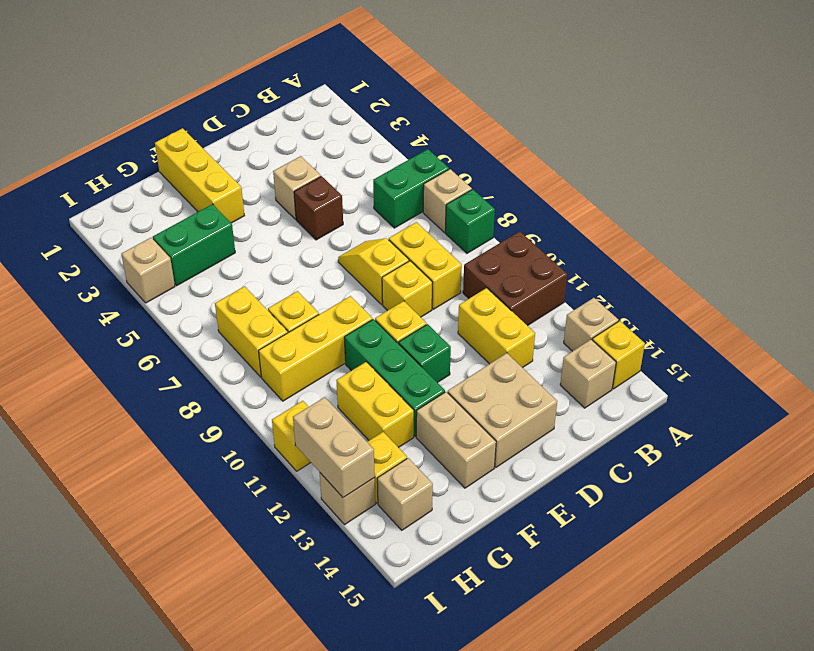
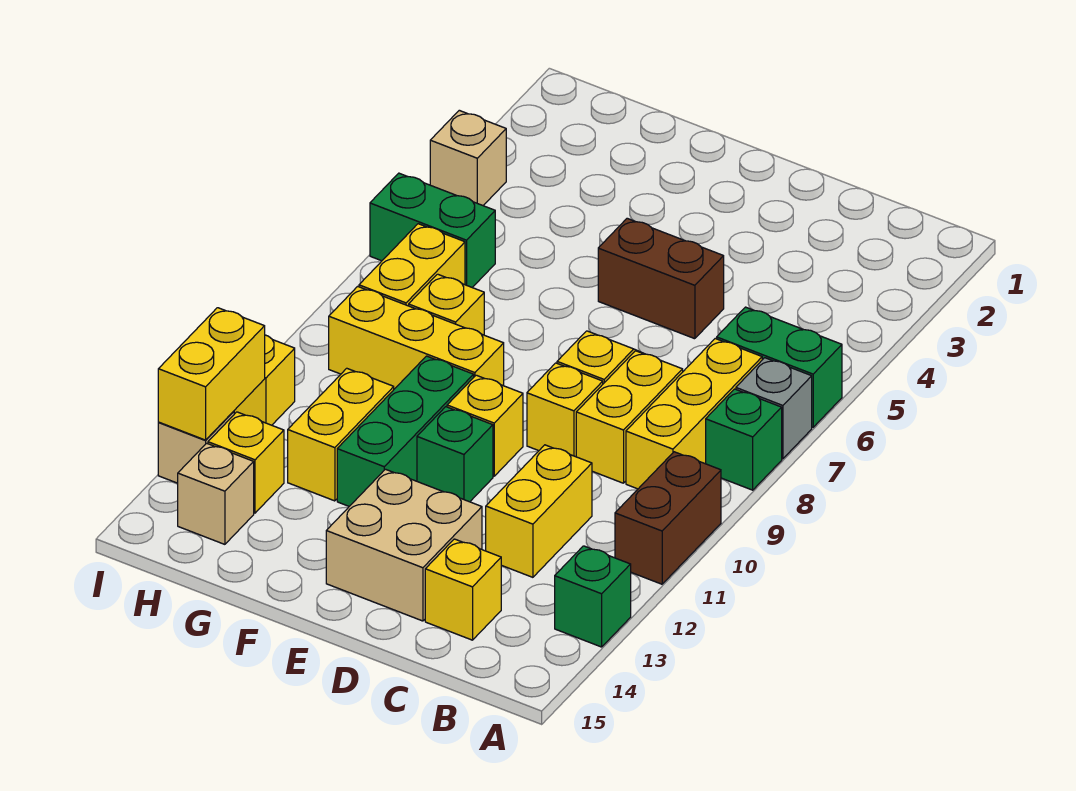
tan brick A7 level 1 -> grey brick A7 level 1
brown brick A10:B11 level 1 -> brown brick A10:A11 level 1
tan brick A13 level 1 -> green brick A13 level 1
yellow brick A14 level 1 -> yellow brick C14 level 1
tan brick B14 level 1 -> none
tan brick D4 level 1 -> none
brown brick D5 level 1 -> brown brick D5:E5 level 1
yellow brick F1:F3 level 1 -> yellow brick B7:B9 level 1
tan brick F13:F14 level 1 -> none
green brick G4:H4 level 1 -> green brick H6:I6 level 1
tan brick I12:I13 level 2 -> yellow brick I12:I13 level 2

